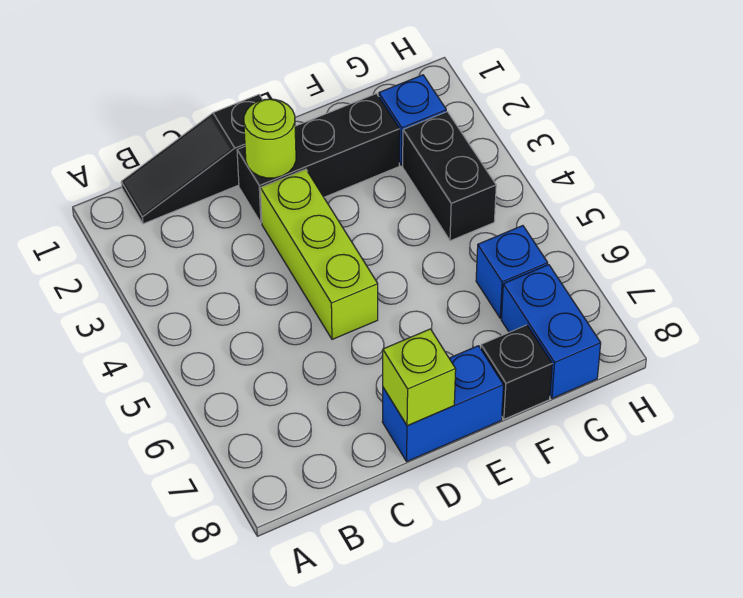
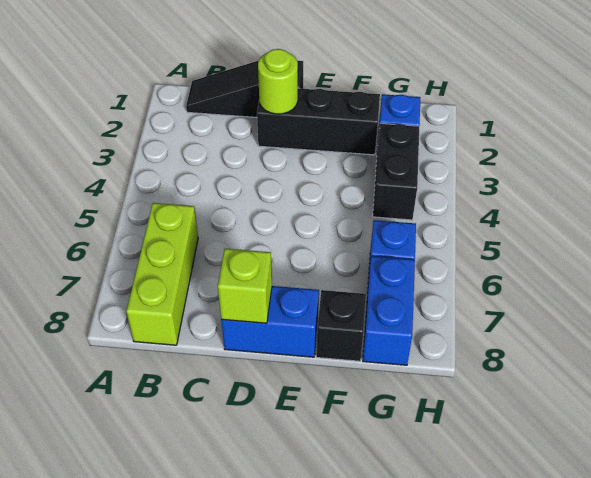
lime brick D3:D5 level 1 -> lime brick B6:B8 level 1

